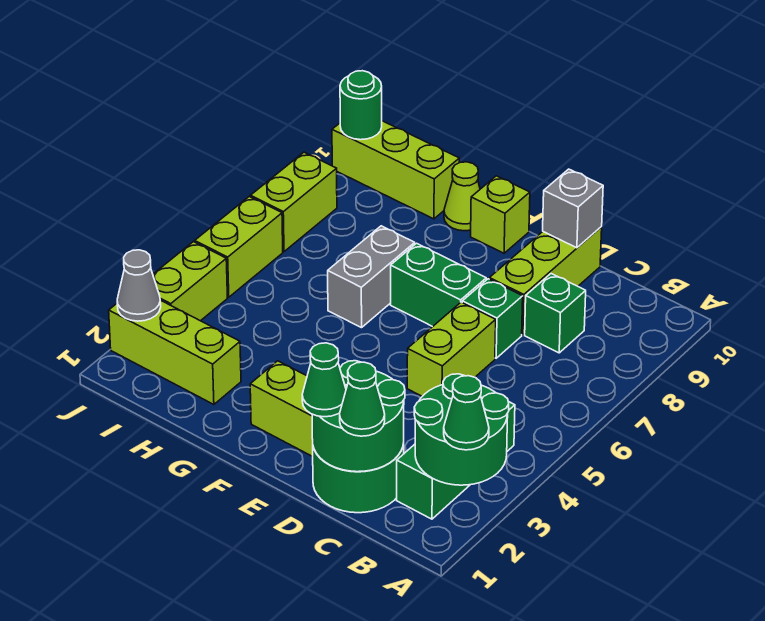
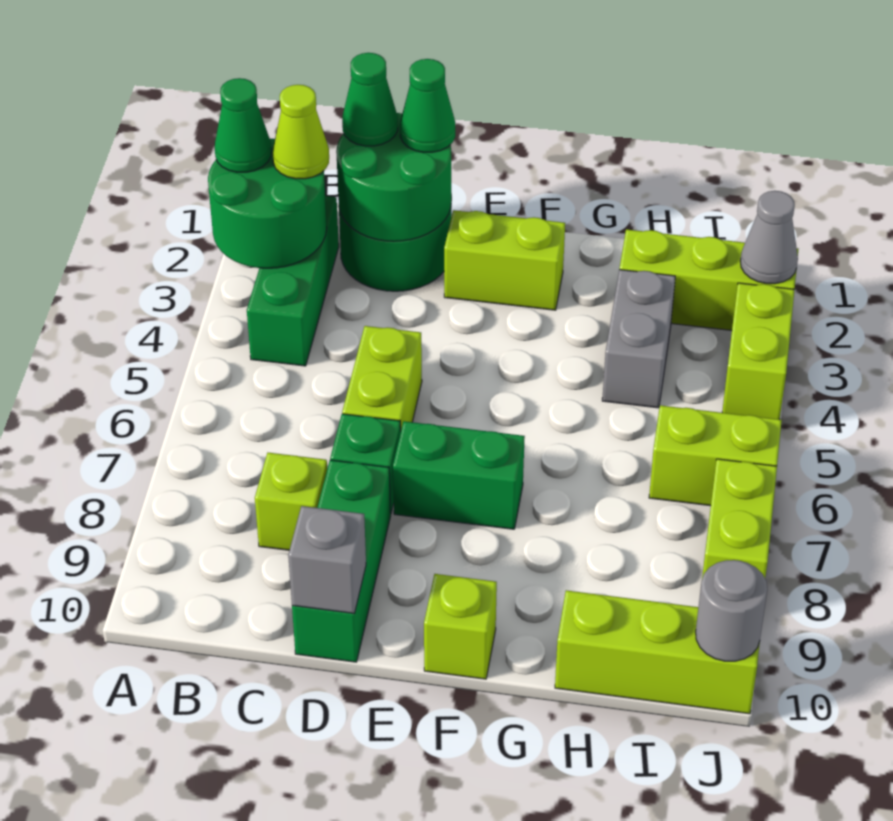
green brick C8 level 1 -> lime brick C8 level 1
lime brick D8:D10 level 1 -> green brick D8:D10 level 1
grey brick G6:G7 level 1 -> grey brick H3:H4 level 1
lime cone G10 level 1 -> lime cone B2 level 3
lime brick J5:J6 level 1 -> lime brick I6:J6 level 1
green round brick J10 level 2 -> grey round brick J10 level 2

